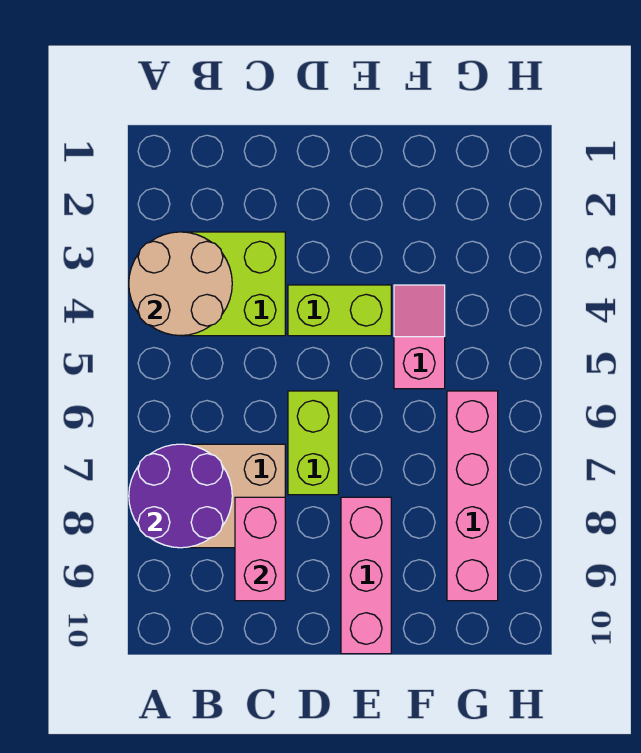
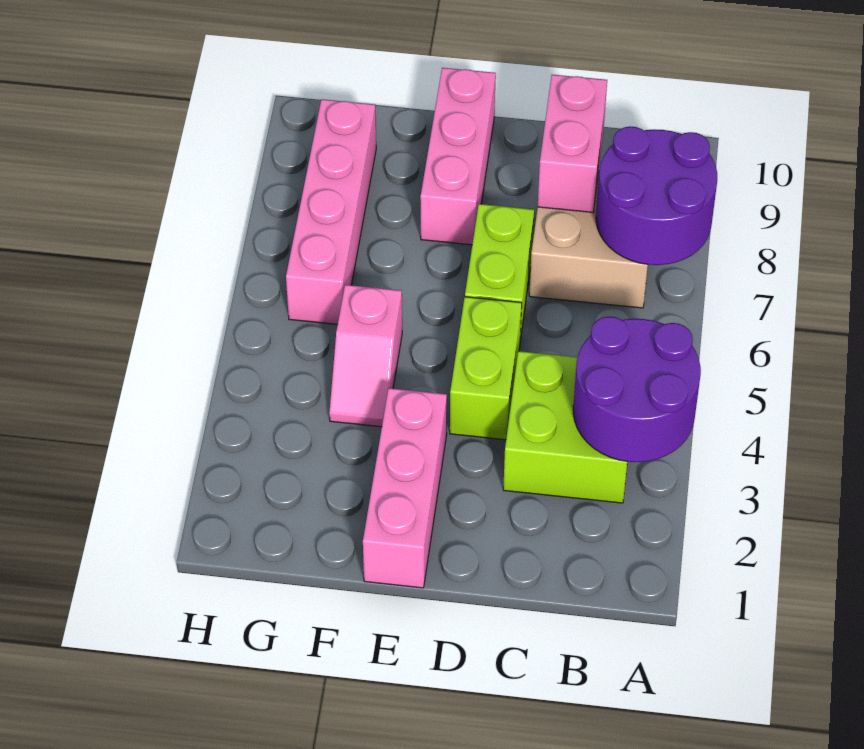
tan round brick A3:B4 level 2 -> purple round brick A3:B4 level 2
lime brick D4:E4 level 1 -> lime brick D4:D5 level 1
none -> pink brick E1:E3 level 1

